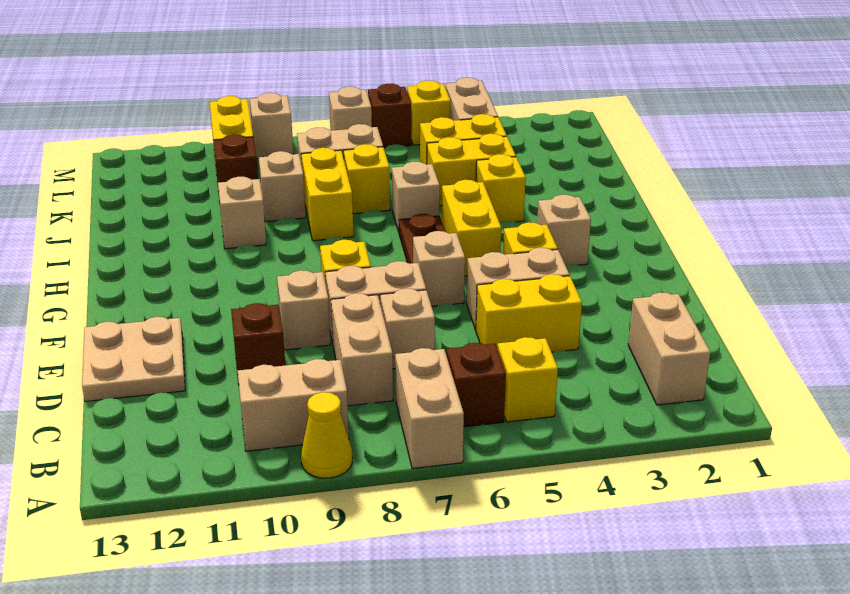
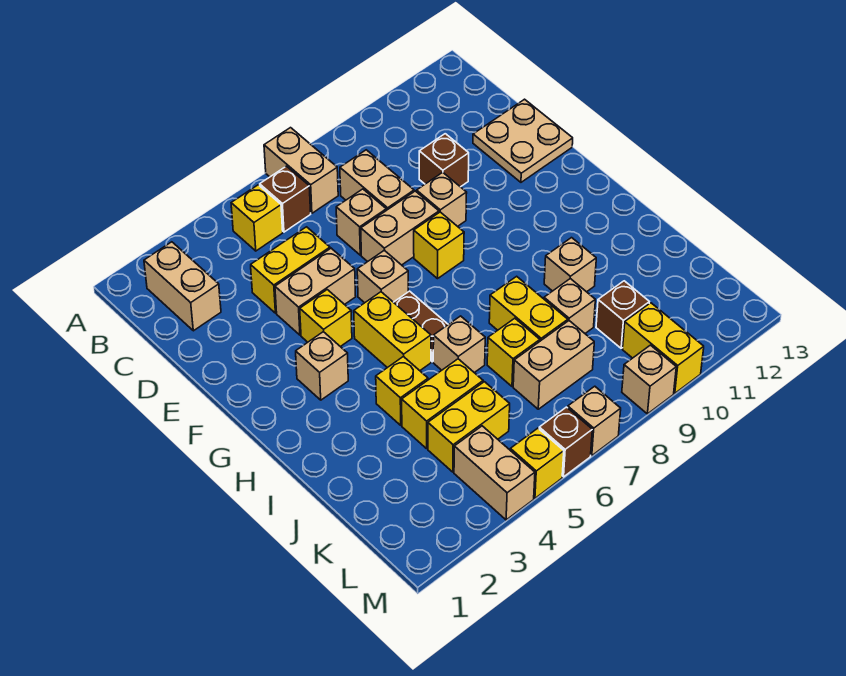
yellow cone A9 level 1 -> none
tan brick B9:B10 level 1 -> none

